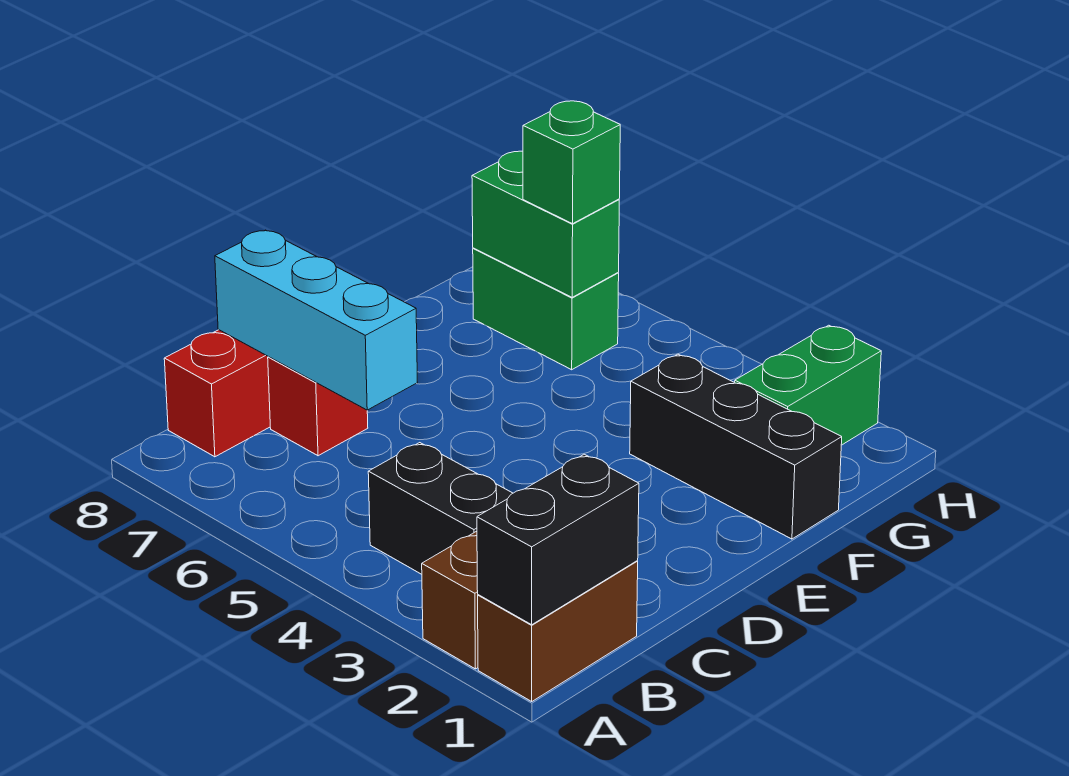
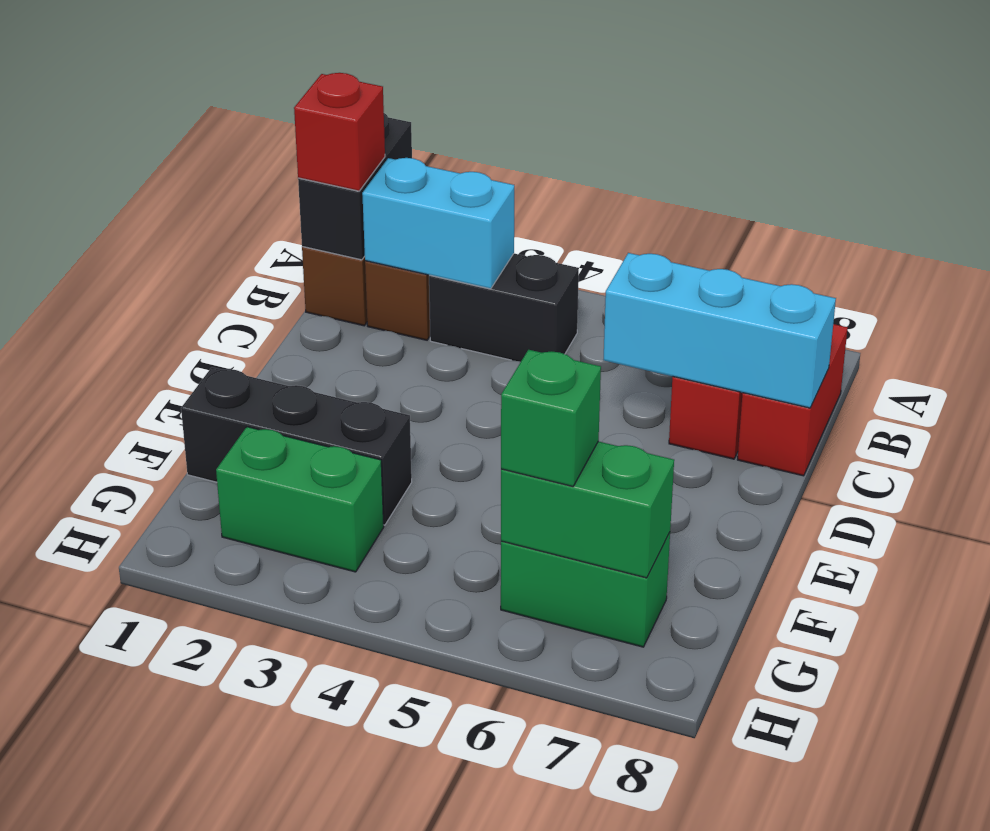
none -> red brick B1 level 3
none -> cyan brick B2:B3 level 2
green brick G2:H2 level 1 -> green brick G2:G3 level 1

